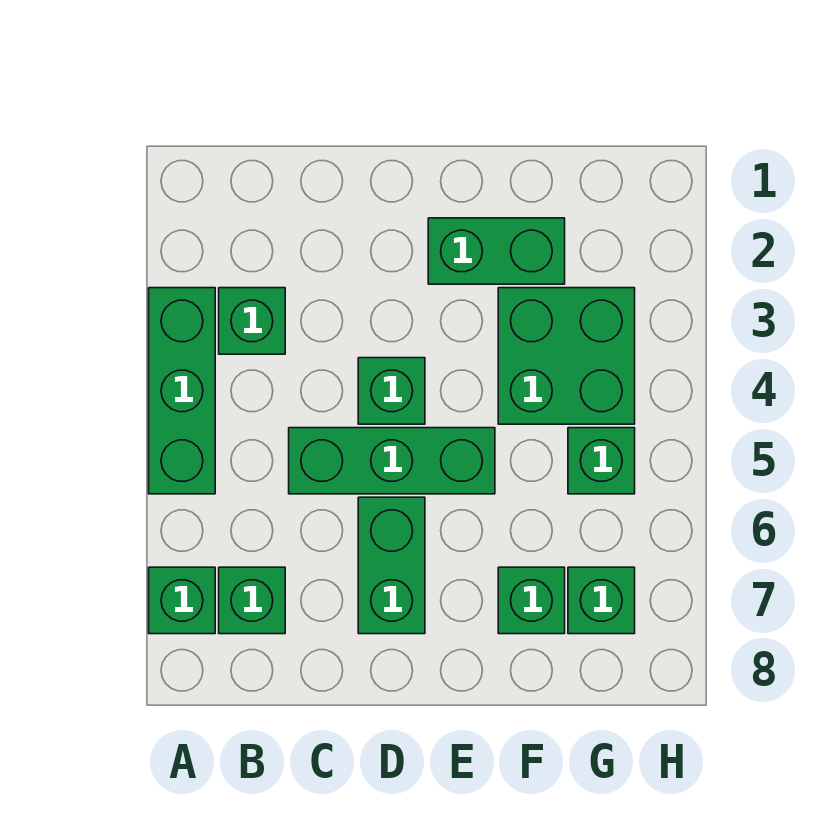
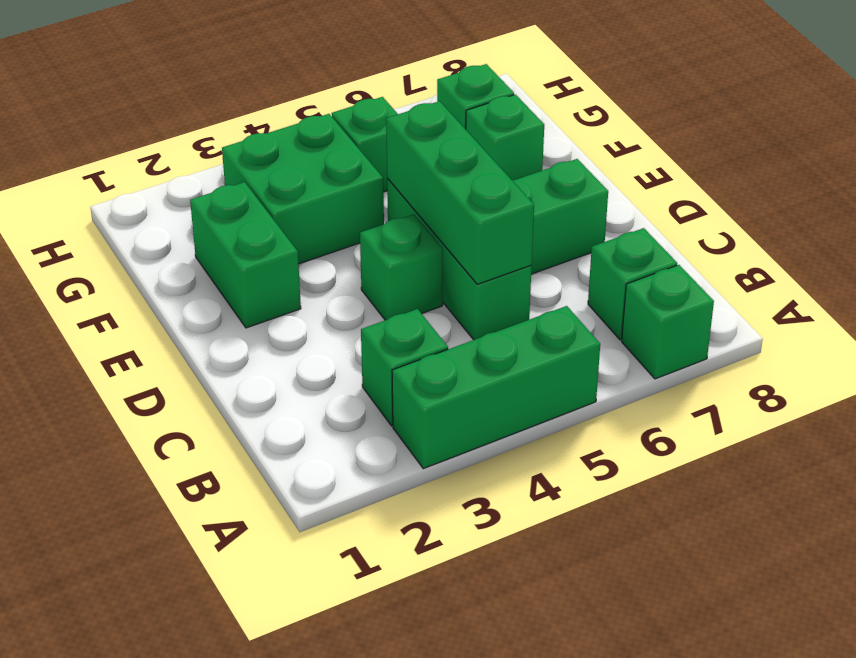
none -> green brick C5:E5 level 2

